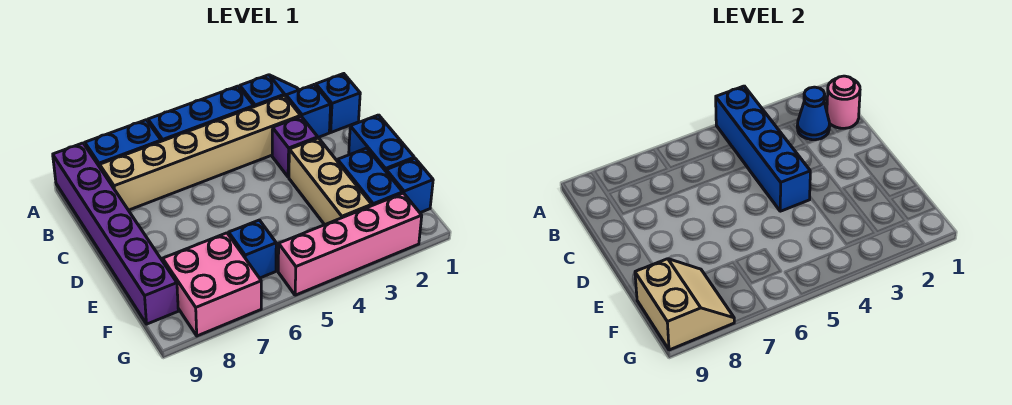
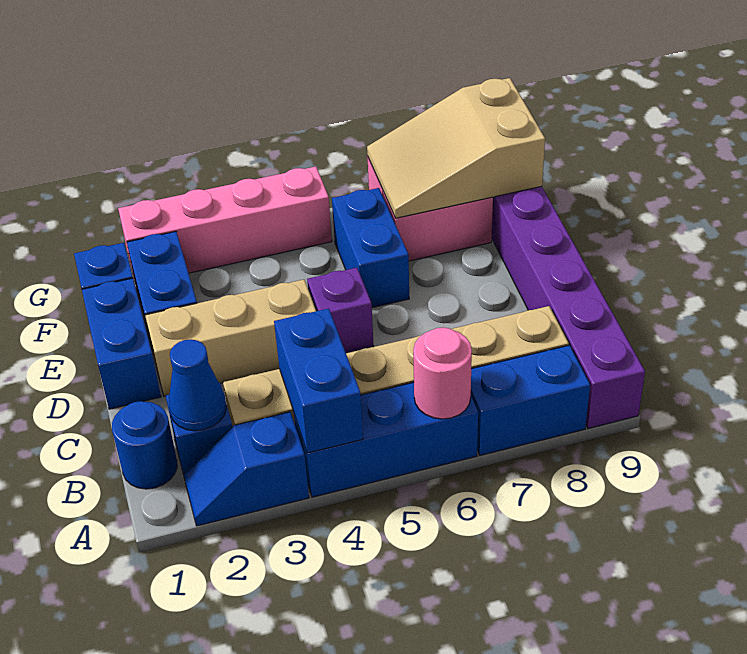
blue brick A4:D4 level 2 -> blue brick A4:B4 level 2
blue brick B1 level 1 -> blue round brick B1 level 1
pink round brick B1 level 2 -> pink round brick A6 level 2
purple brick C3 level 1 -> purple brick D5 level 1
tan brick D3:F3 level 1 -> tan brick D2:D4 level 1
blue brick F6 level 1 -> blue brick E6:F6 level 1
tan slope F8:G9 level 2 top 9 -> tan slope F7:G9 level 2 top 9

